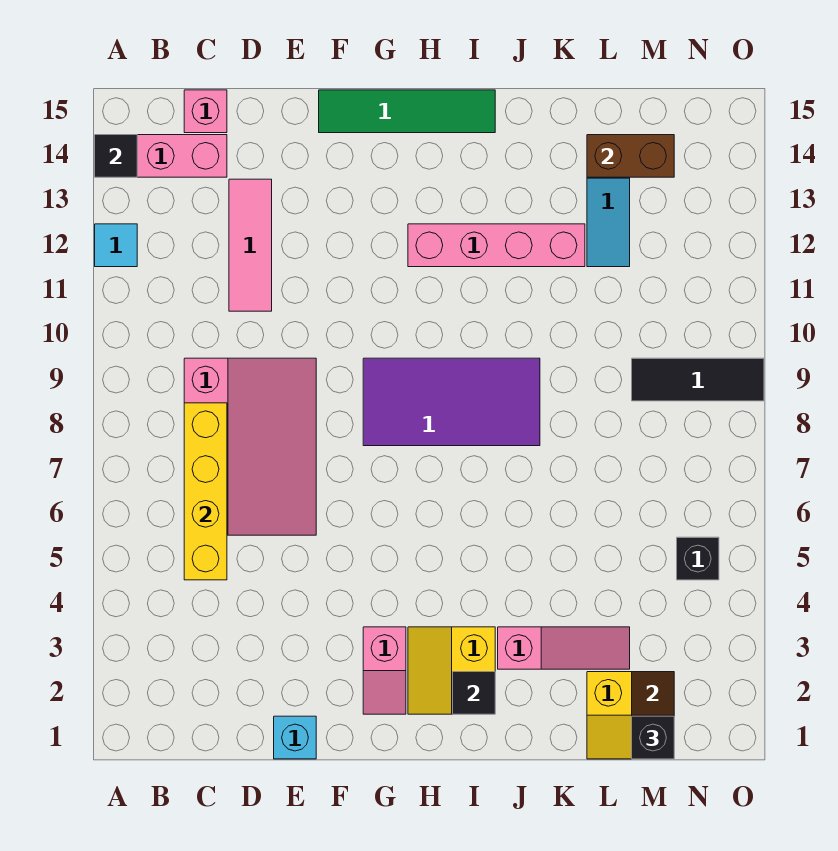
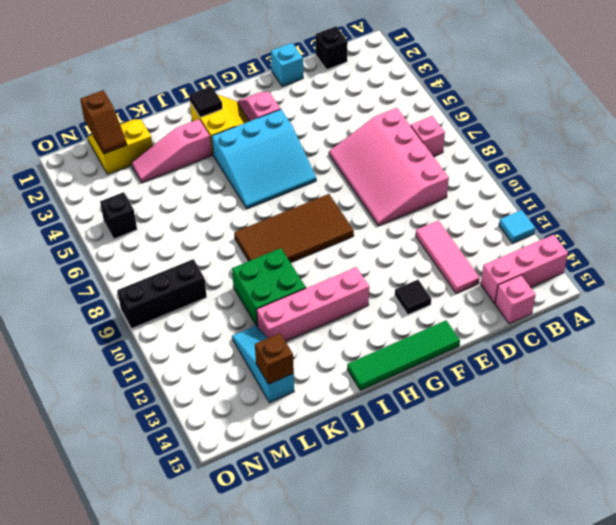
black tile A14 level 2 -> black tile F13 level 1
none -> pink brick B7 level 1
yellow brick C5:C8 level 2 -> none
none -> cyan slope G4:I6 level 1 top 4
purple tile G8:J9 level 1 -> brown tile G8:J9 level 1
none -> green brick J10:K11 level 1
brown brick L14:M14 level 2 -> brown brick L14 level 2
black brick M1 level 3 -> black brick C1 level 1
black tile M9:O9 level 1 -> black brick M9:O9 level 1

